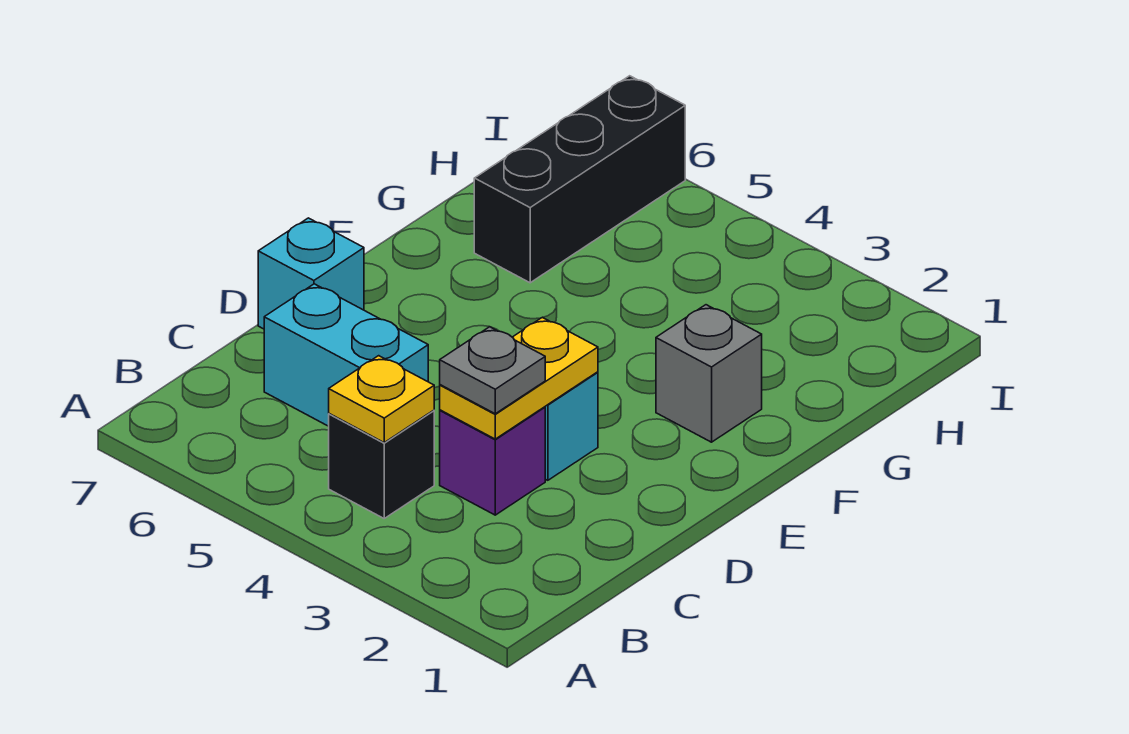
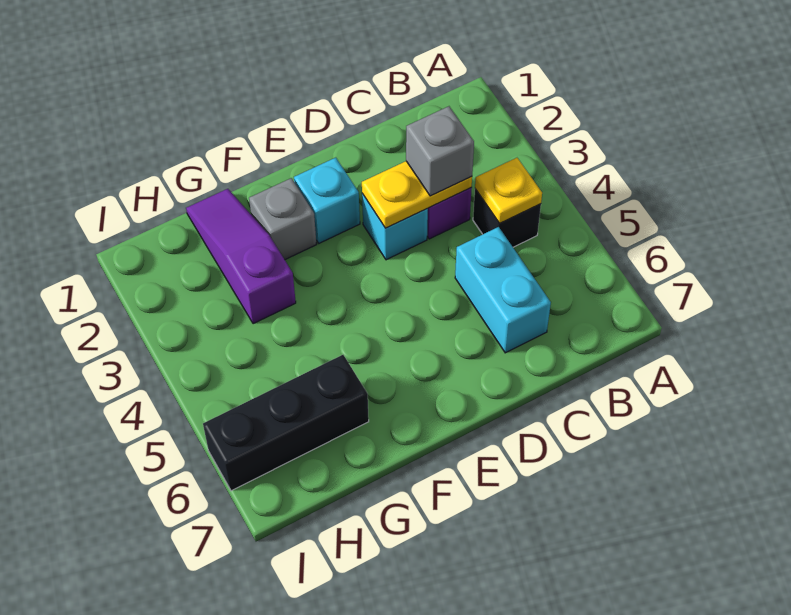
grey plate C3 level 3 -> grey brick C3 level 3
cyan brick D7 level 1 -> cyan brick E2 level 1
none -> purple slope G1:G3 level 1 top 3

